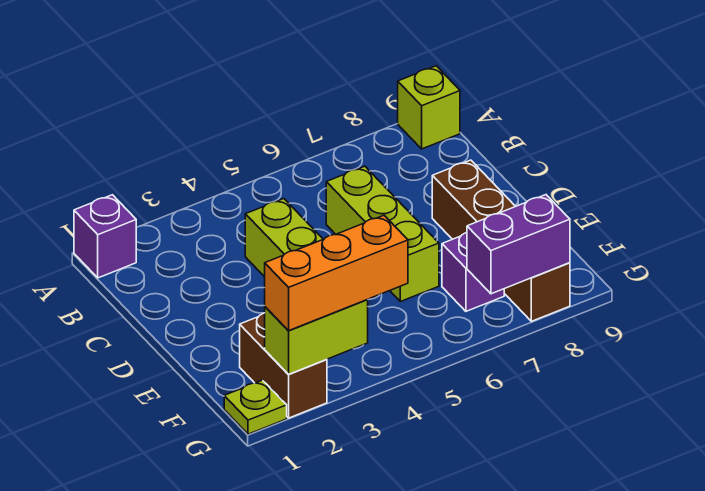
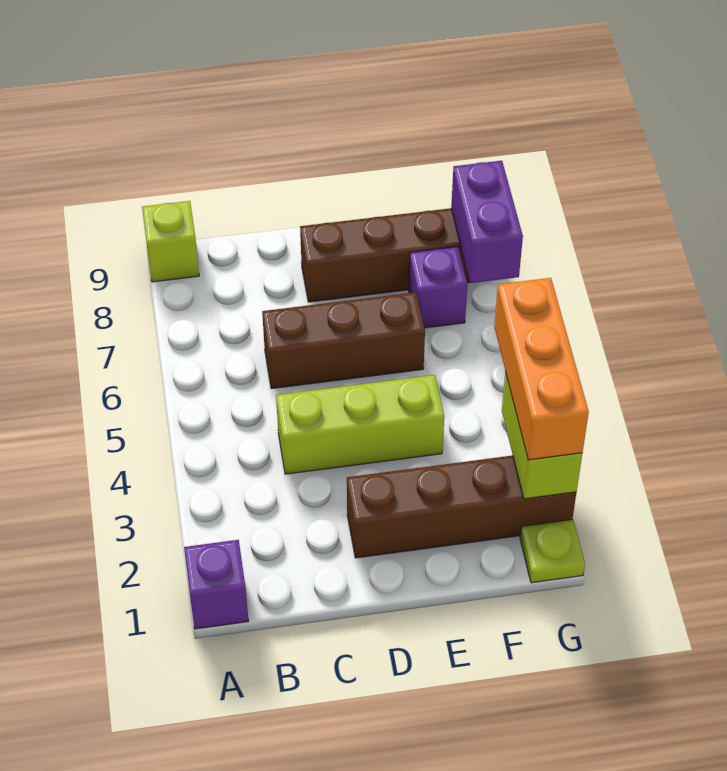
lime brick C6:E6 level 1 -> brown brick C6:E6 level 1
brown brick F2:G2 level 1 -> brown brick D2:G2 level 1

